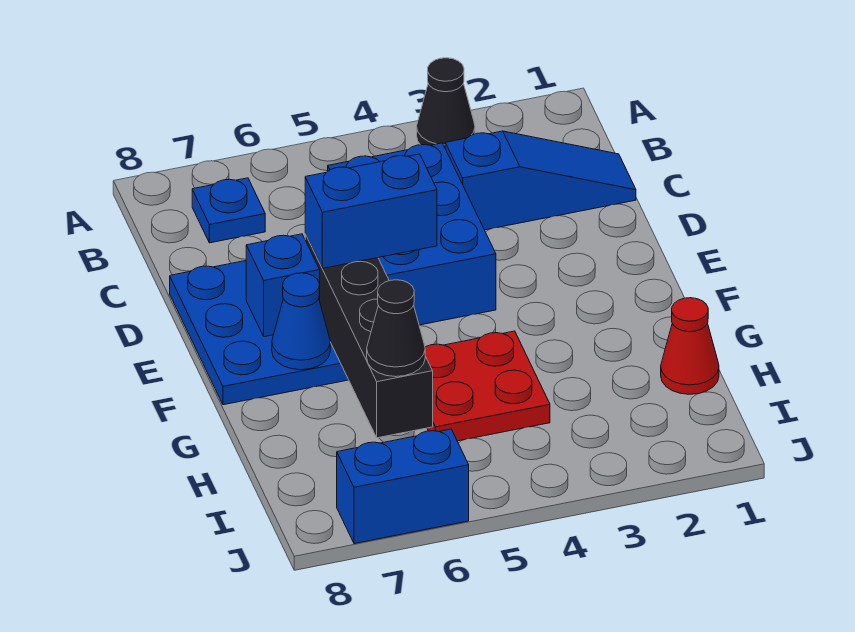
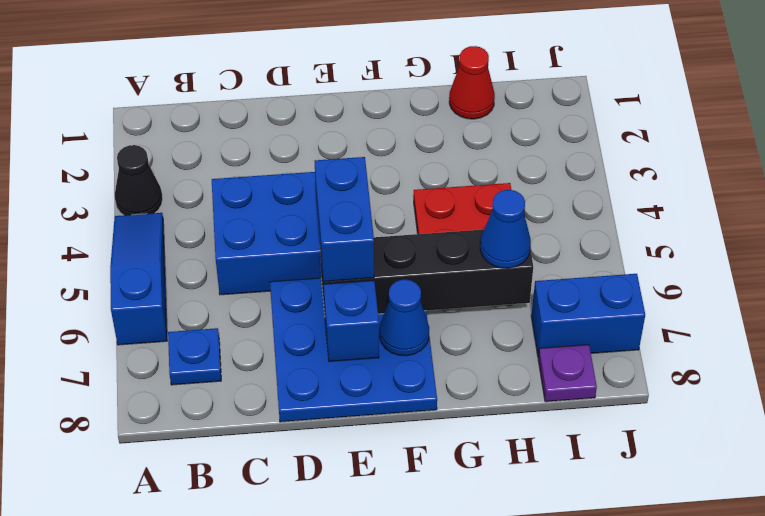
blue slope C1:C3 level 1 top 3 -> blue slope A4:A6 level 1 top 6
black cone H6 level 3 -> blue cone H6 level 3
none -> purple plate I8 level 1
blue brick J6:J7 level 1 -> blue brick I7:J7 level 1

